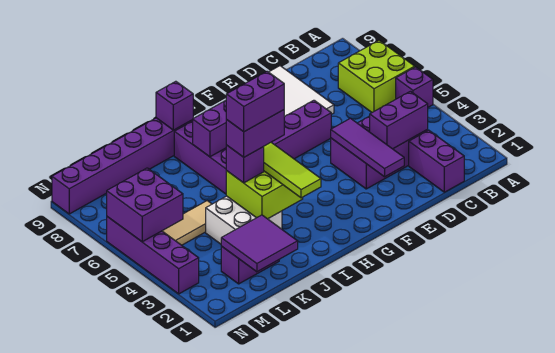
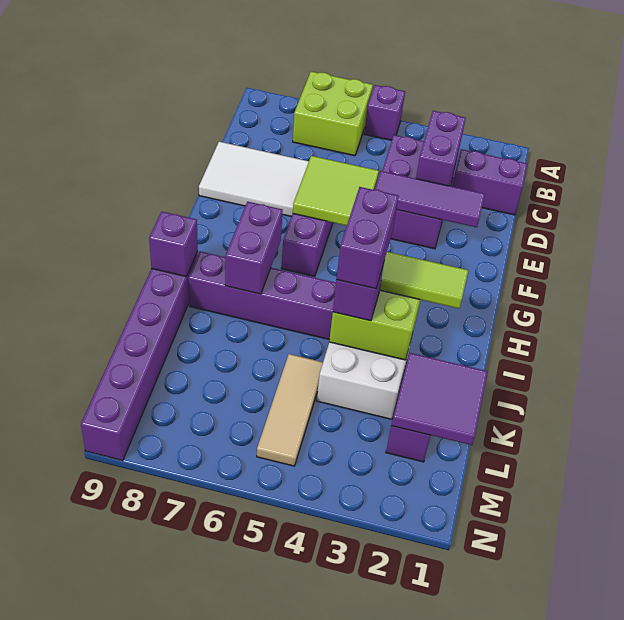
none -> lime tile E5:F6 level 2
purple brick I4:J4 level 5 -> none
purple brick M5:N6 level 2 -> none
purple brick N3:N6 level 1 -> none

